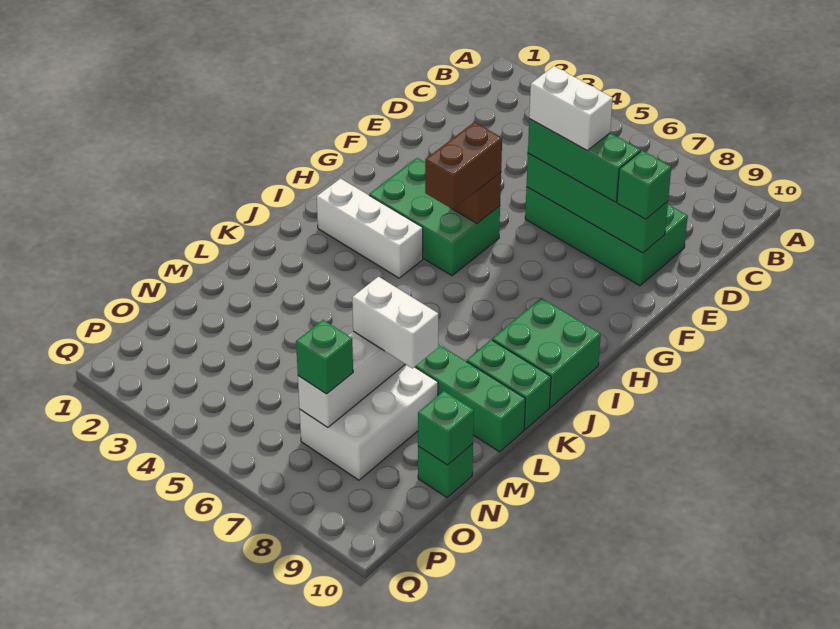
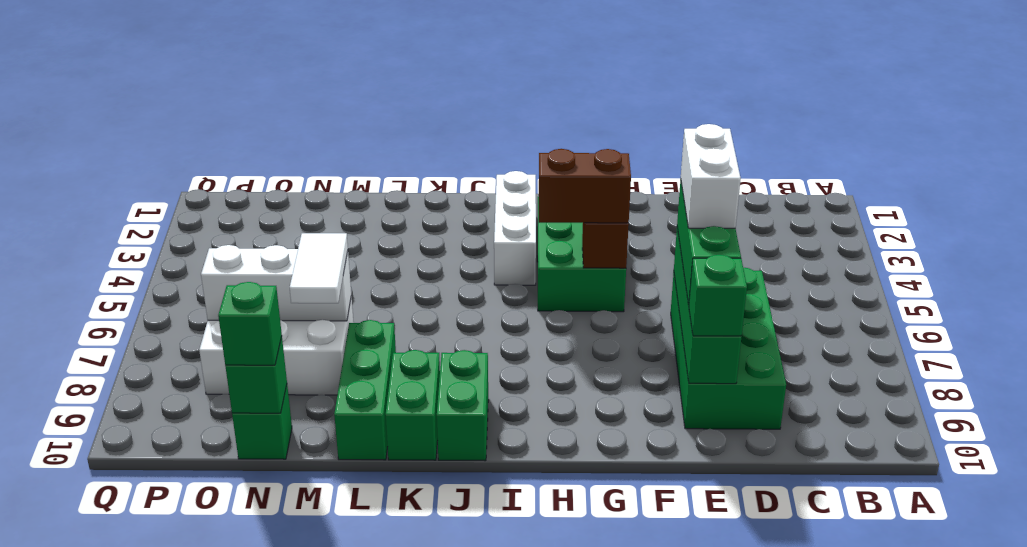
green brick I9:J10 level 1 -> green brick J9:J10 level 1
white brick M7:M8 level 3 -> white tile M7:M8 level 3
green brick O7 level 3 -> green brick N10 level 3

